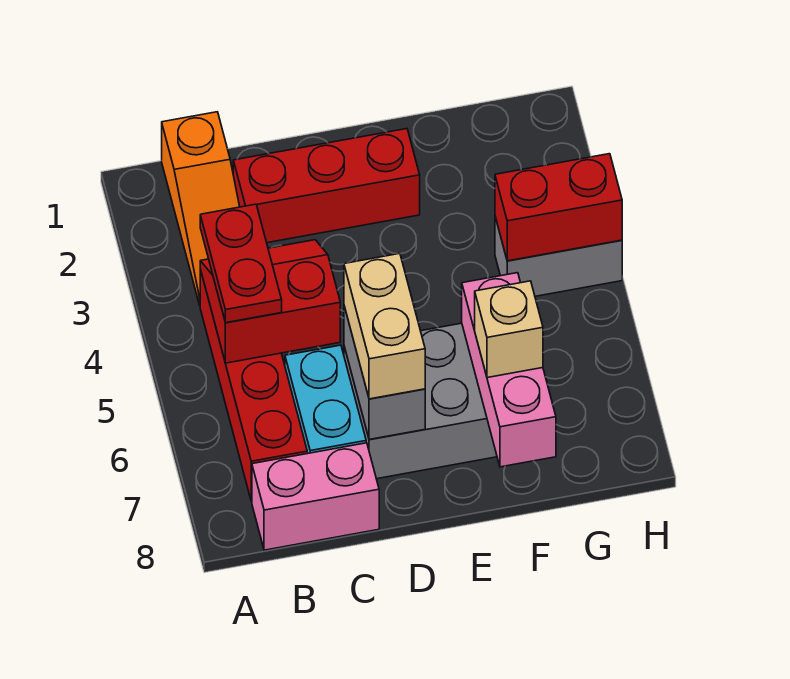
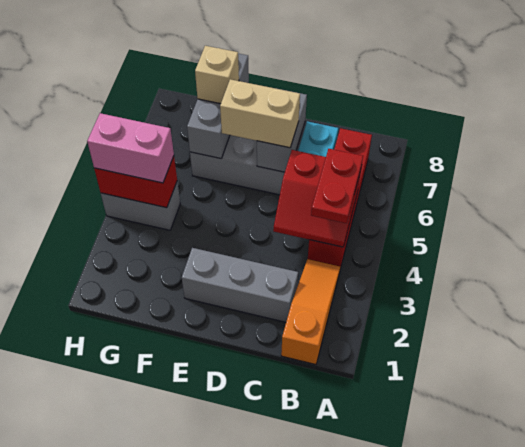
pink brick B8:C8 level 1 -> pink brick G4:H4 level 3
red brick C2:E2 level 1 -> grey brick C2:E2 level 1
tan brick D6:D7 level 3 -> tan brick D6:E6 level 3
pink brick F6:F8 level 2 -> grey brick F6:F8 level 2

